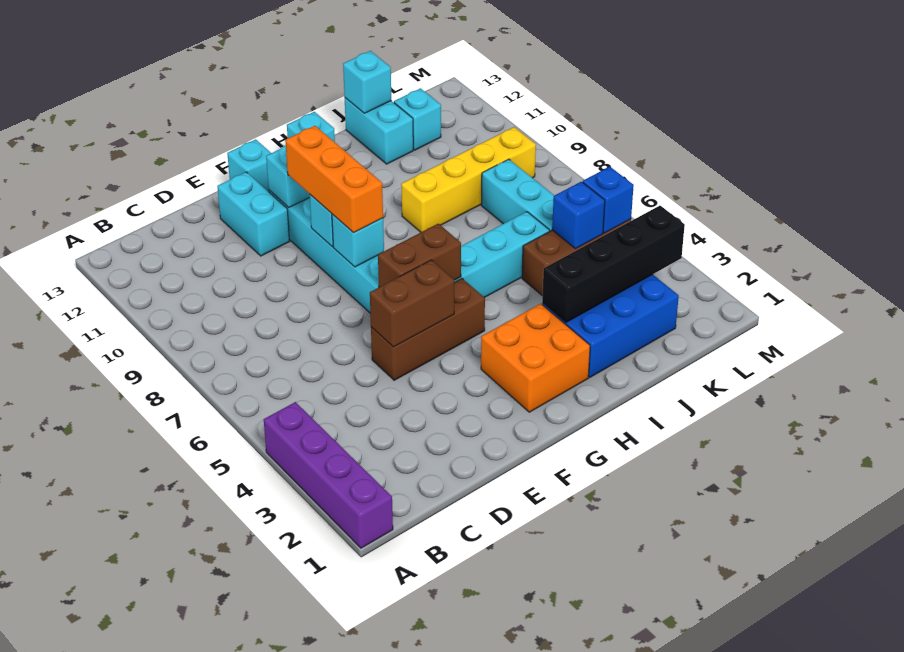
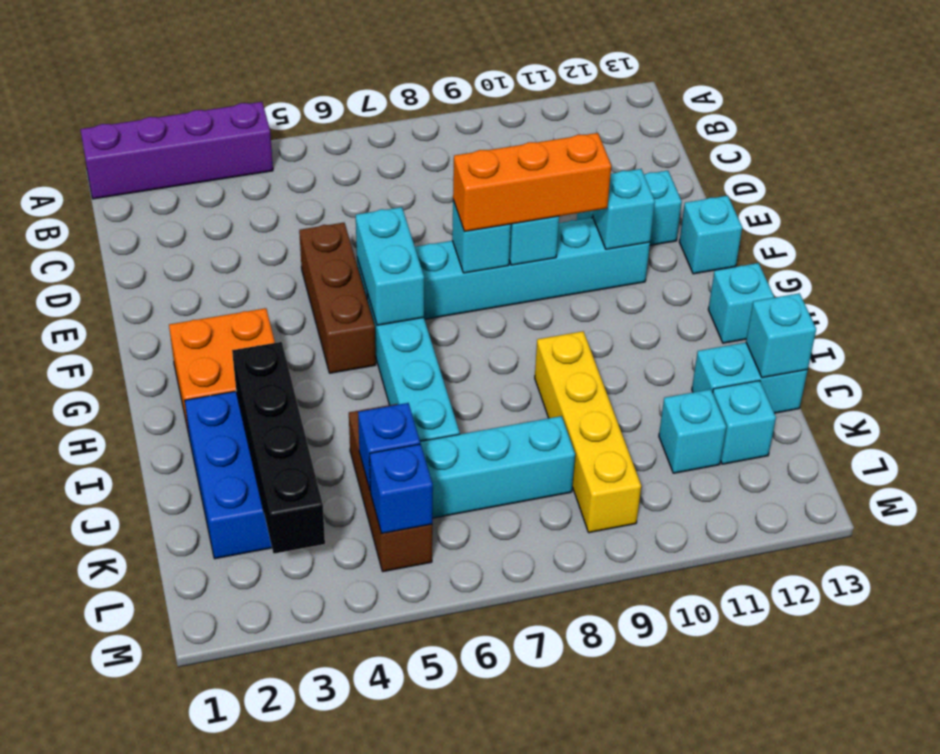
brown brick E5:F5 level 2 -> none
brown brick F6:G6 level 2 -> cyan brick F6:G6 level 2
none -> cyan brick K11 level 1

